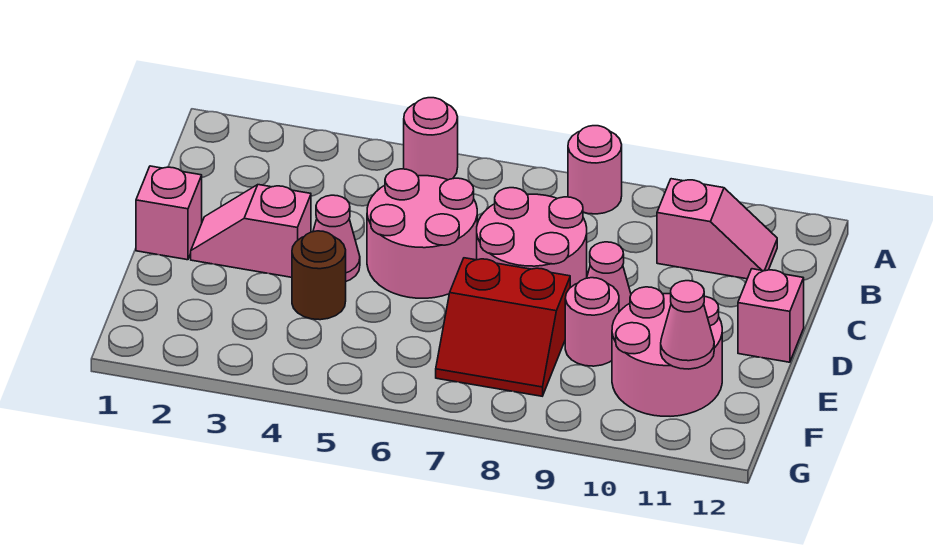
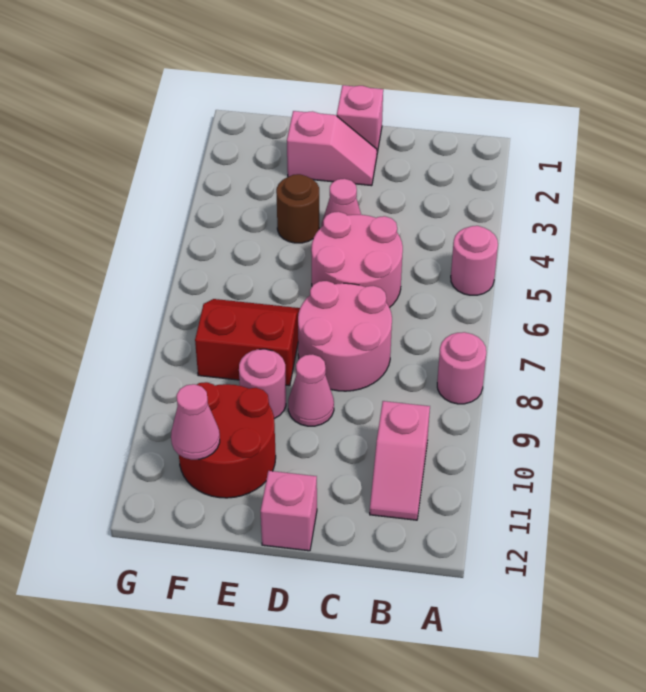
pink slope D2:D3 level 1 top 3 -> pink slope D2:E2 level 1 top E
red slope E7:F8 level 1 top E -> red slope E7:F8 level 1 top 8
pink round brick E10:F11 level 1 -> red round brick E10:F11 level 1

